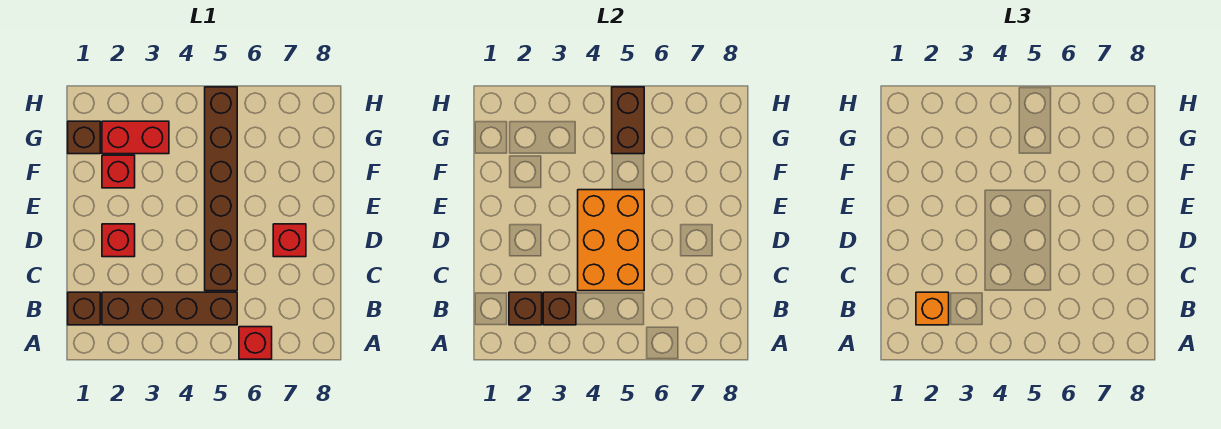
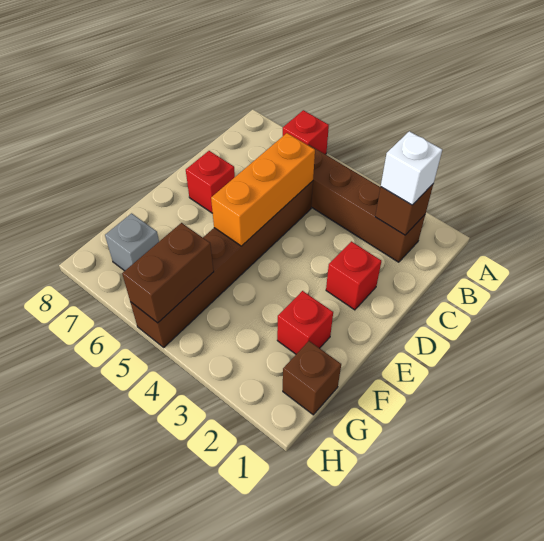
brown brick B1 level 1 -> none
orange brick B2 level 3 -> white brick B2 level 3
brown brick B3 level 2 -> none
orange brick C4:E5 level 2 -> orange brick C5:E5 level 2
red brick G2:G3 level 1 -> none
none -> grey brick G7 level 1

